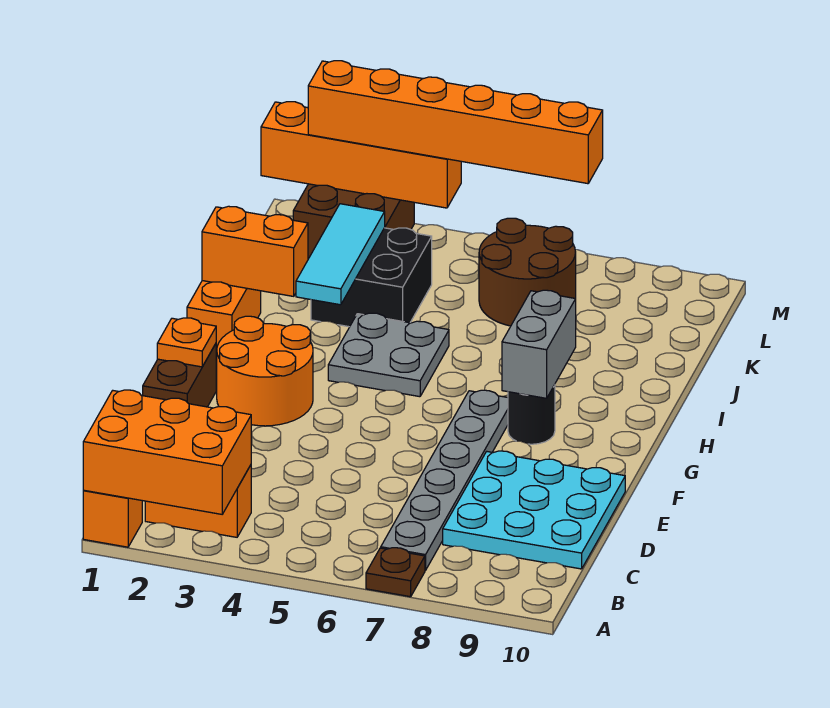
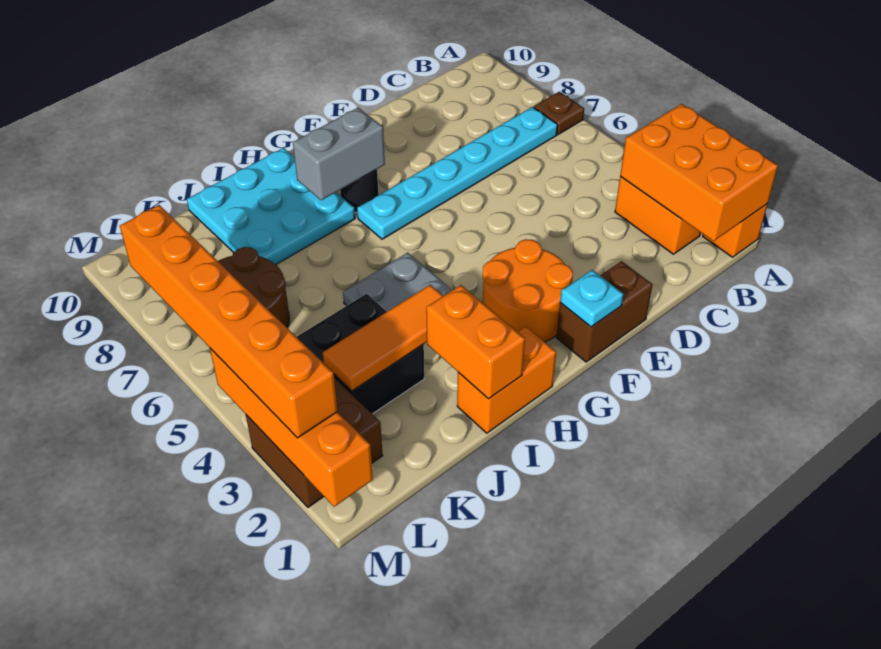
grey plate B7:G7 level 1 -> cyan plate B7:G7 level 1
cyan plate C8:E10 level 1 -> cyan plate H8:J10 level 1
orange plate F1 level 2 -> cyan plate F1 level 2
cyan tile I3:K3 level 2 -> orange tile I3:K3 level 2

